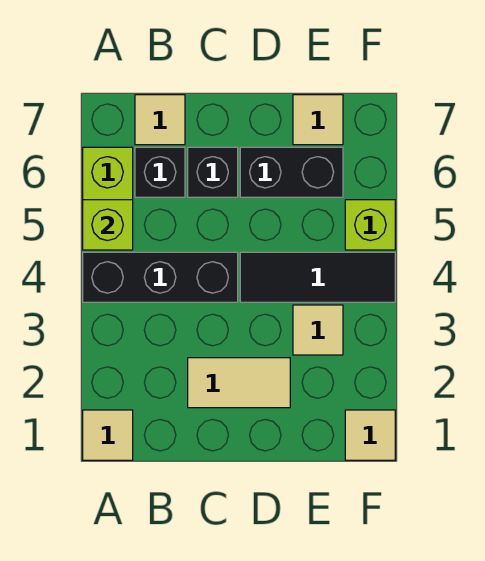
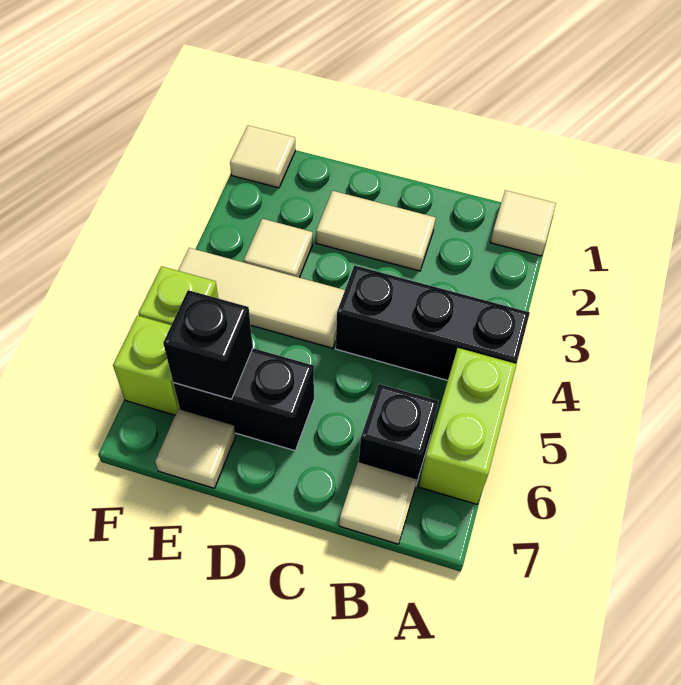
lime brick A5 level 2 -> lime brick F6 level 1
black brick C6 level 1 -> black brick E6 level 2
black tile D4:F4 level 1 -> tan tile D4:F4 level 1

